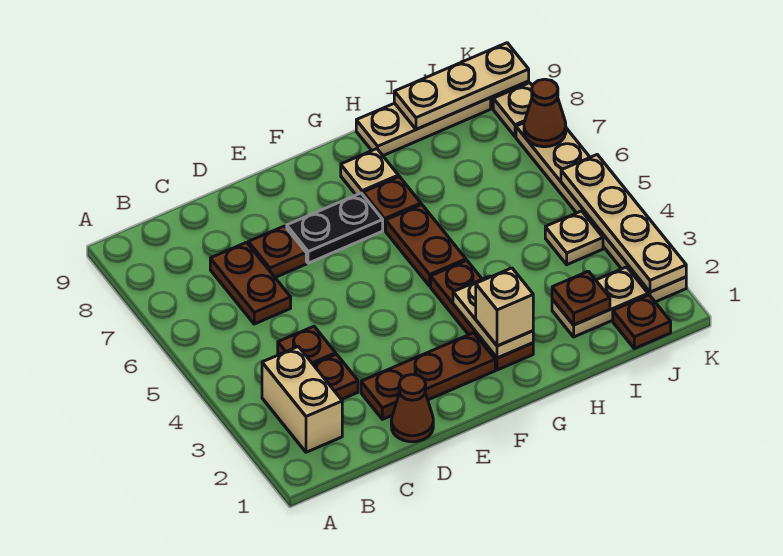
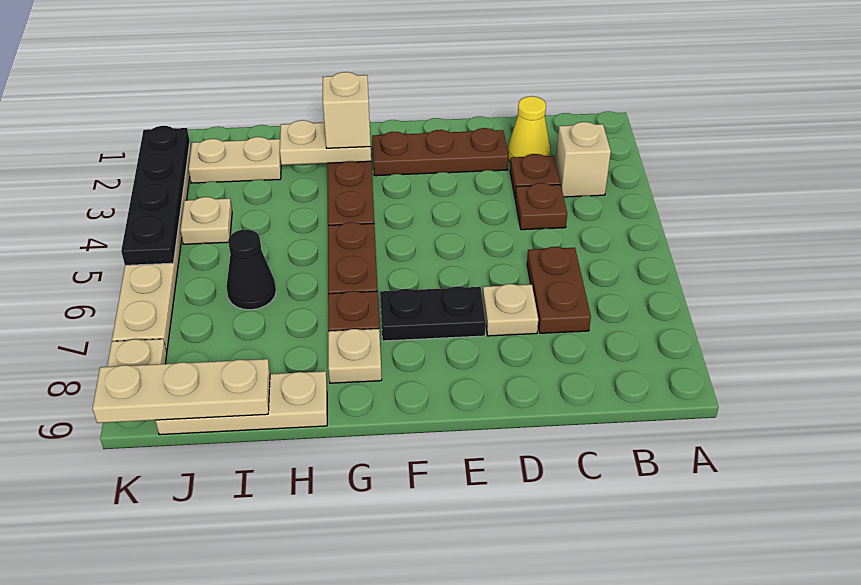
tan brick B2:B3 level 1 -> tan brick B3 level 1
none -> yellow cone C2 level 1
brown cone D1 level 1 -> none
brown plate D7 level 1 -> tan plate D7 level 1
tan plate G2:G3 level 2 -> tan plate G2:H2 level 2
brown plate I2 level 2 -> none
none -> black cone I6 level 1
brown plate J1 level 1 -> none
tan plate K2:K5 level 2 -> black plate K2:K5 level 2
brown cone K7 level 2 -> none

